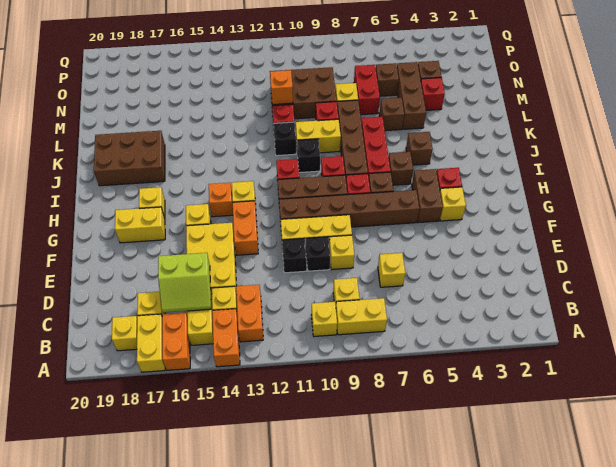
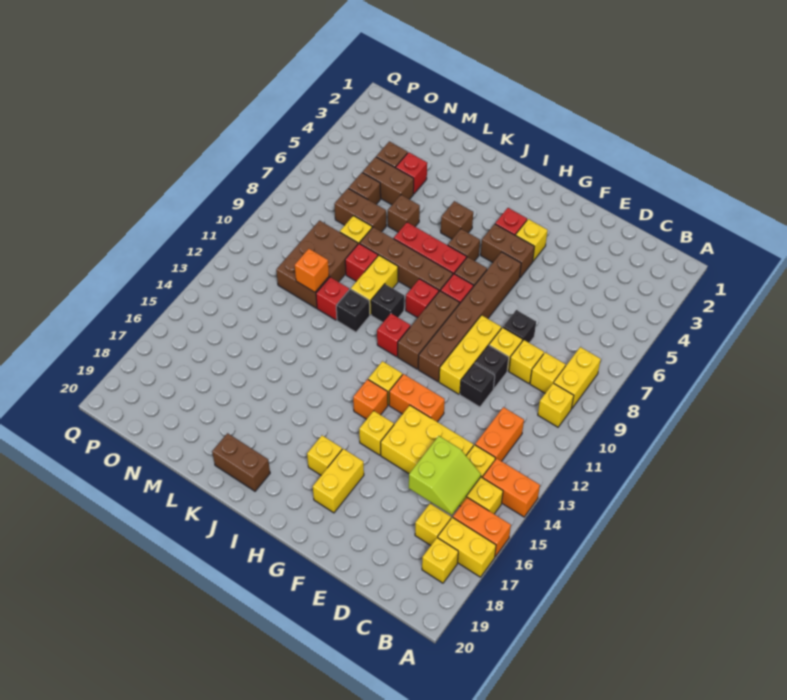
orange brick B13:C13 level 1 -> orange brick C12:C13 level 1
yellow brick D7 level 1 -> yellow brick D9 level 1
none -> black brick E8 level 1
brown brick J17:K19 level 1 -> brown brick J19:K19 level 1
brown brick L5:N5 level 1 -> brown brick M5:N5 level 1
red brick M7:N7 level 1 -> brown brick M7:N7 level 1

